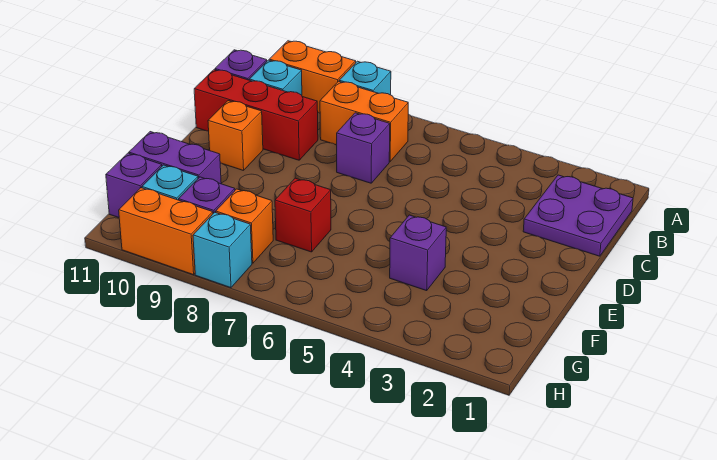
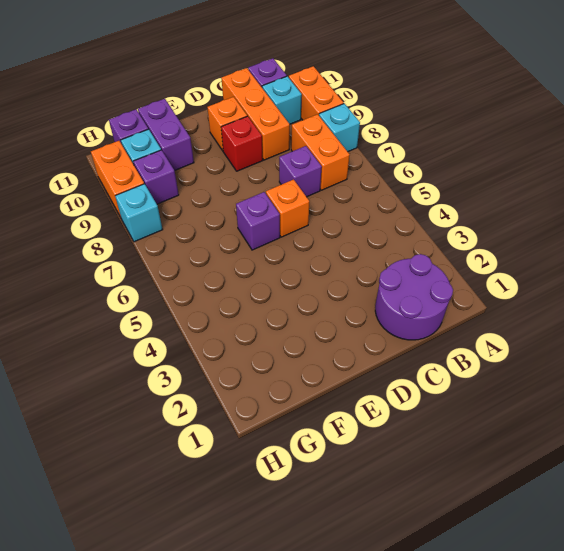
purple plate B1:C2 level 1 -> purple round brick B1:C2 level 1
red brick C9:C11 level 1 -> orange brick C9:C11 level 1
purple brick F4 level 1 -> purple brick E6 level 1
red brick F7 level 1 -> red brick D9 level 1
orange brick G8 level 1 -> orange brick D6 level 1

